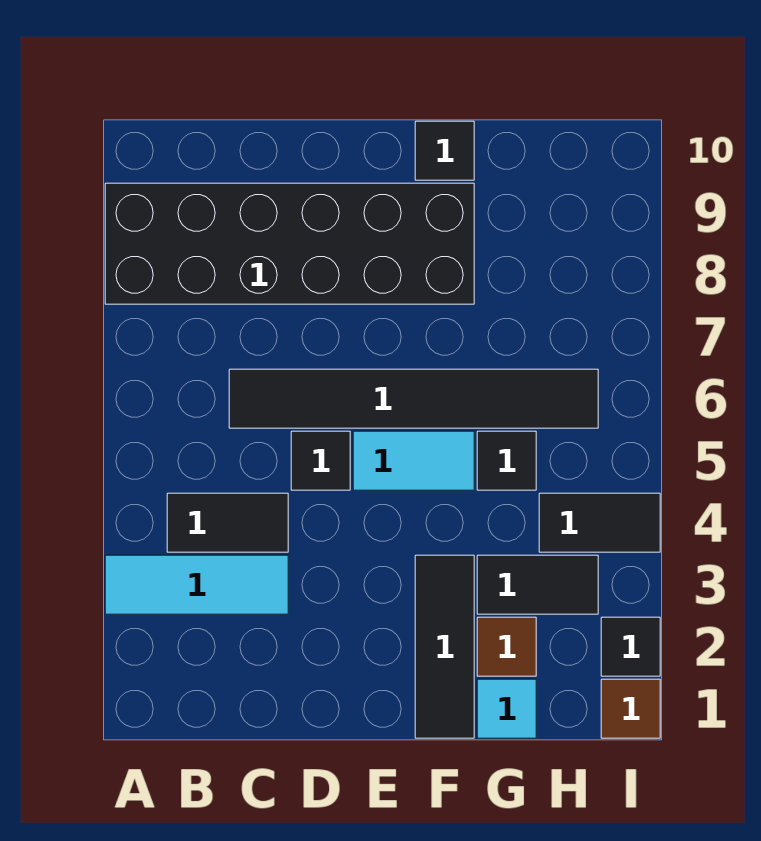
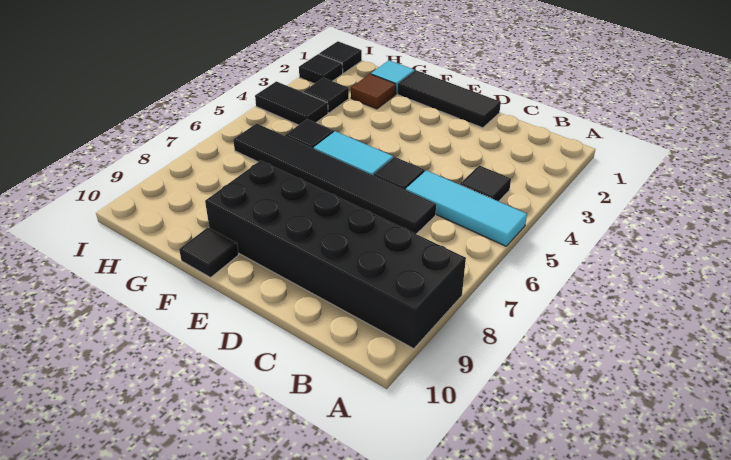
cyan tile A3:C3 level 1 -> cyan tile A5:C5 level 1
black tile B4:C4 level 1 -> black tile B4 level 1
black tile F1:F3 level 1 -> black tile D1:F1 level 1
black tile G3:H3 level 1 -> black tile H3 level 1
brown tile I1 level 1 -> black tile I1 level 1

